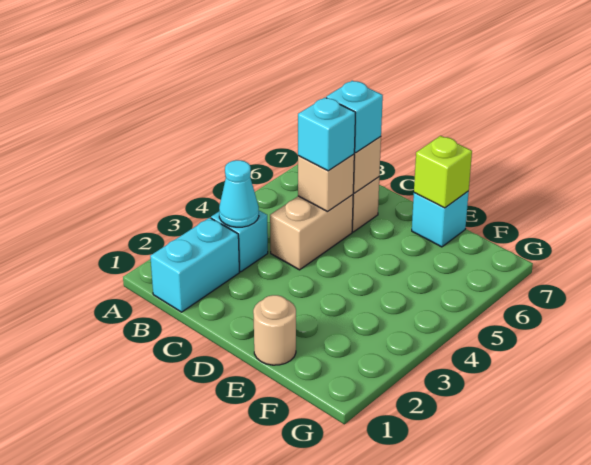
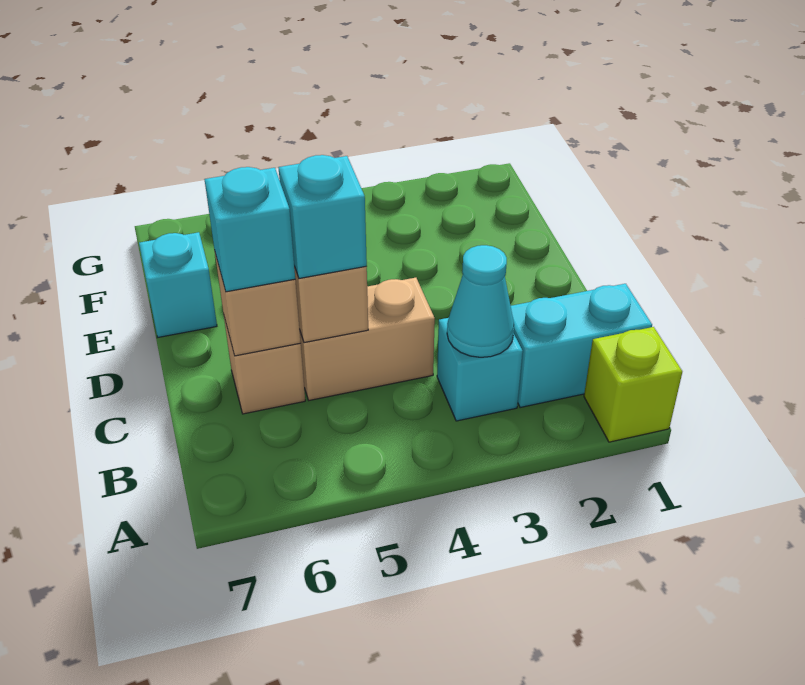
tan round brick E1 level 1 -> none
lime brick E7 level 2 -> lime brick A1 level 1

